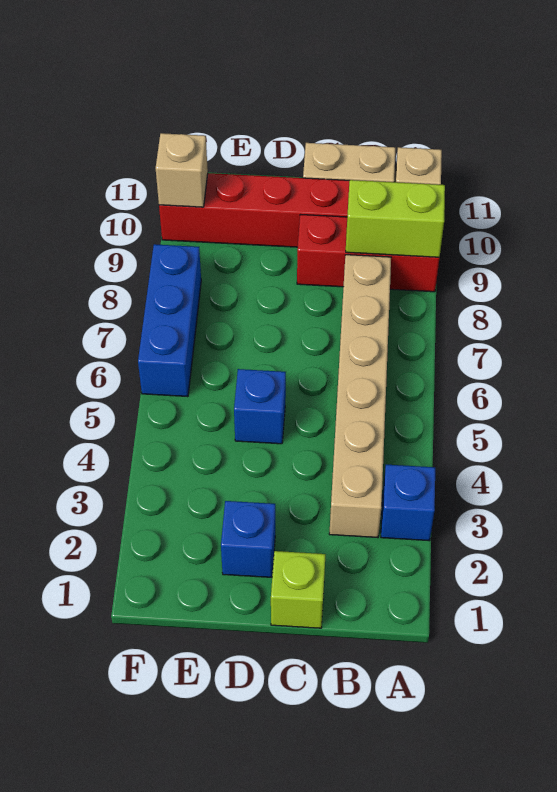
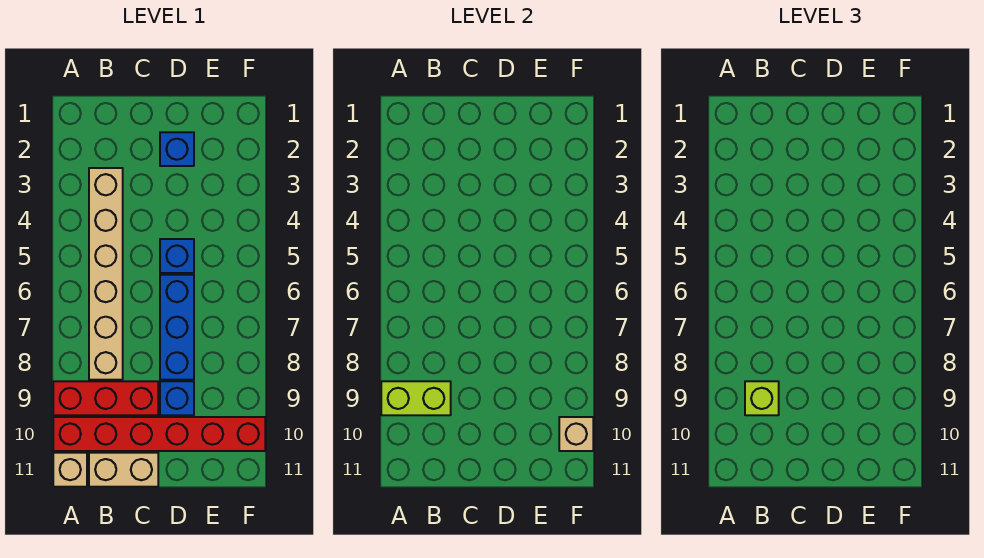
blue brick A3 level 1 -> blue brick D9 level 1
lime brick C1 level 1 -> lime brick B9 level 3
blue brick F6:F8 level 1 -> blue brick D6:D8 level 1

